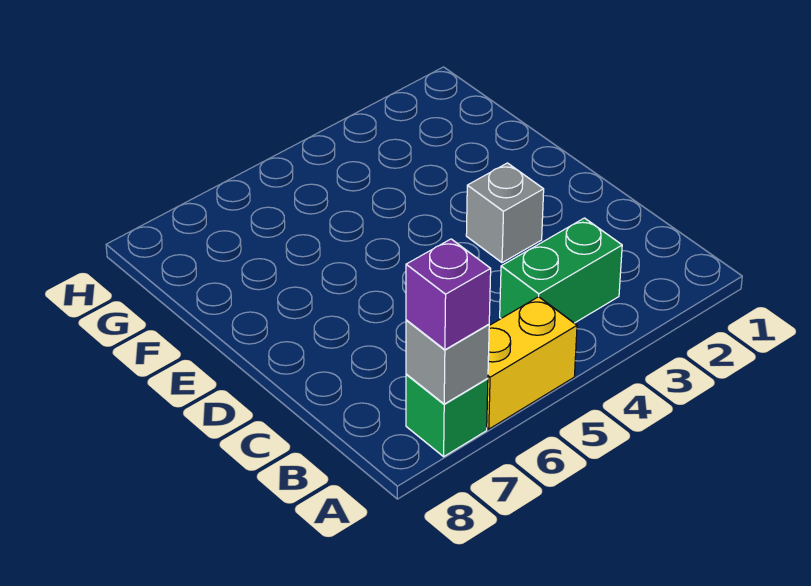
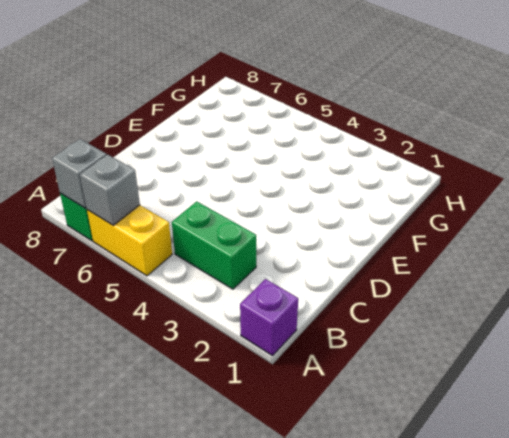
purple brick A7 level 3 -> purple brick A1 level 1
grey brick D3 level 1 -> grey brick A6 level 2

